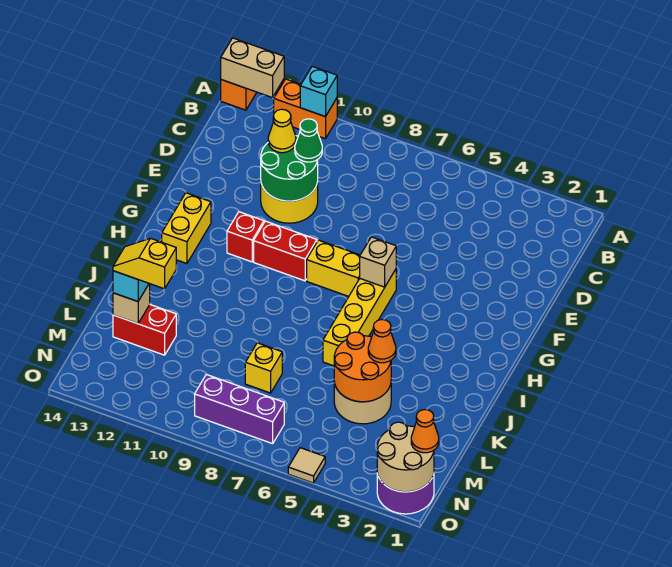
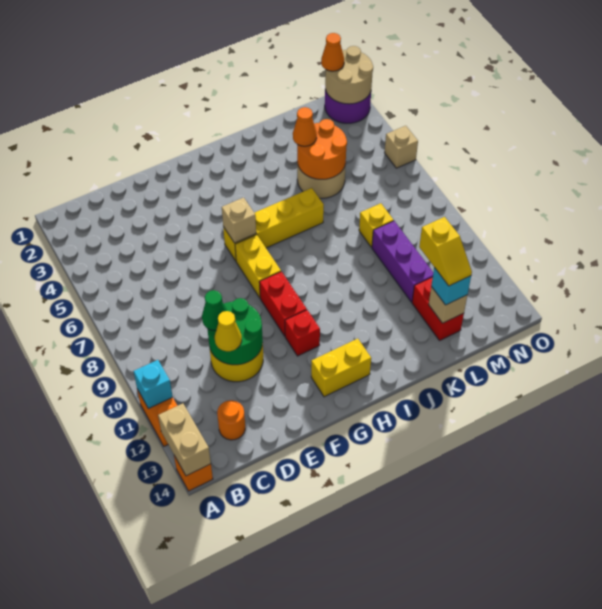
none -> orange round brick C13 level 1
purple brick N7:N9 level 1 -> purple brick L9:L11 level 1
tan tile O5 level 1 -> tan brick O5 level 1

